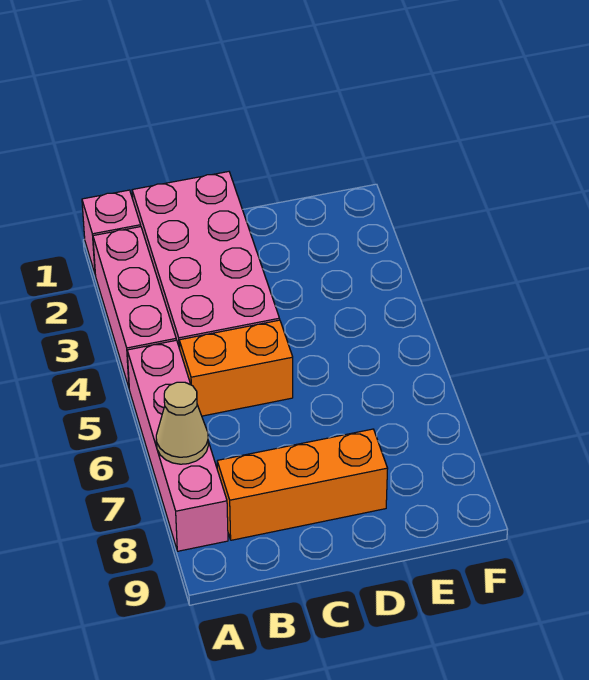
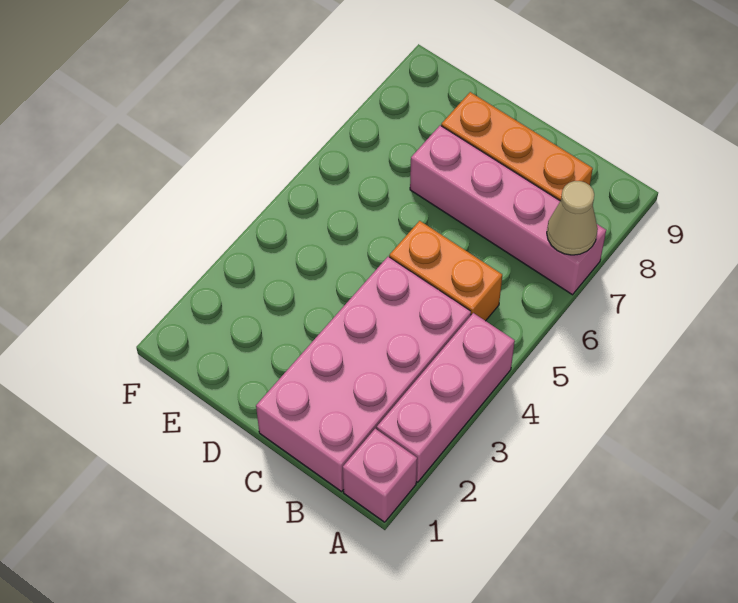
pink brick A5:A8 level 1 -> pink brick A7:D7 level 1

